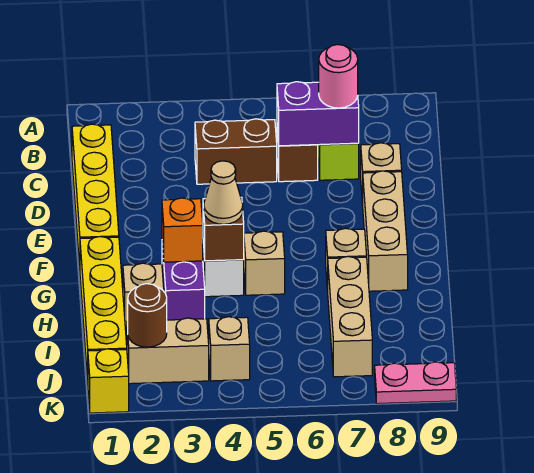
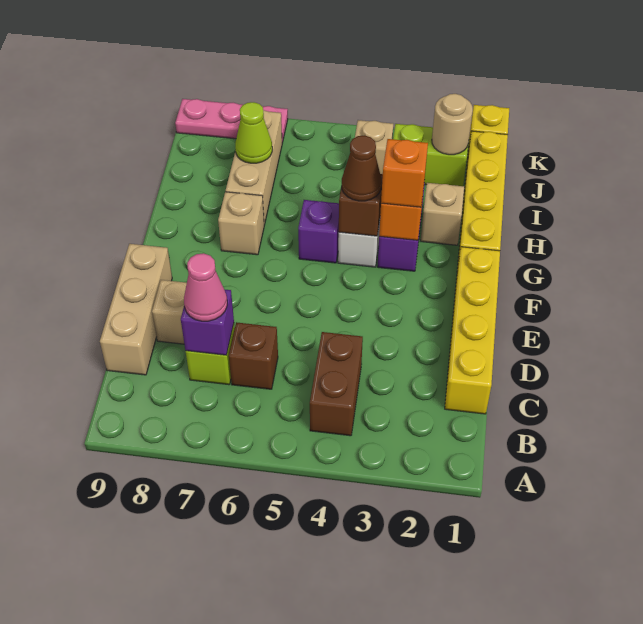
brown brick C4:C5 level 1 -> brown brick B4:C4 level 1
purple brick C6:C7 level 2 -> purple brick C7 level 2
pink round brick C7 level 3 -> pink cone C7 level 3
tan brick E8:G8 level 1 -> tan brick C9:E9 level 1
none -> orange brick G3 level 3
tan cone G4 level 3 -> brown cone G4 level 3
tan brick G5 level 1 -> purple brick G5 level 1
none -> lime cone I7 level 2
tan brick J2:J3 level 1 -> lime brick J2:J3 level 1
brown round brick J2 level 2 -> tan round brick J2 level 2
pink plate K8:K9 level 1 -> pink plate K7:K9 level 1

